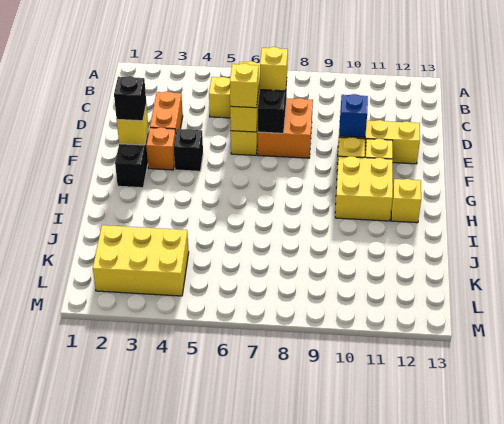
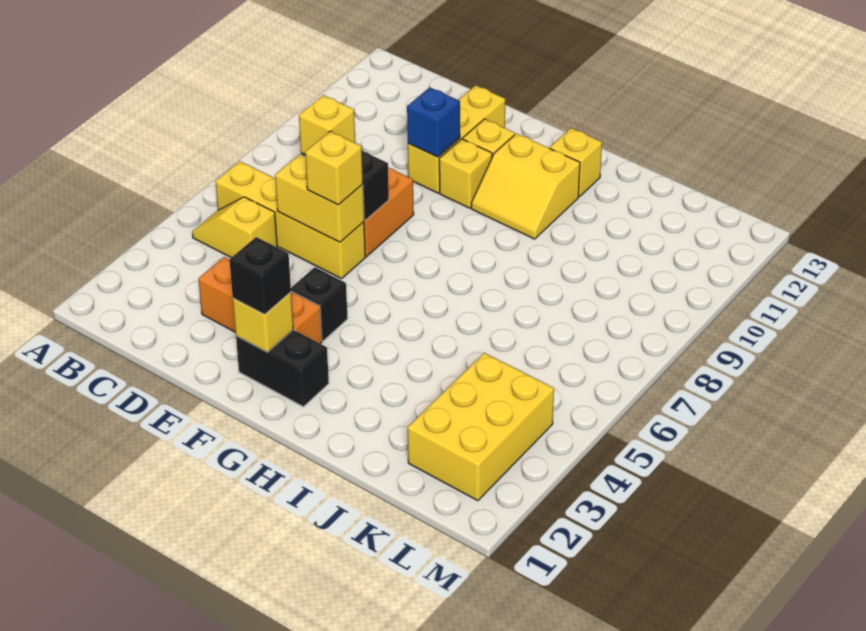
yellow brick G10:H11 level 1 -> yellow slope G10:H11 level 1 top 11

